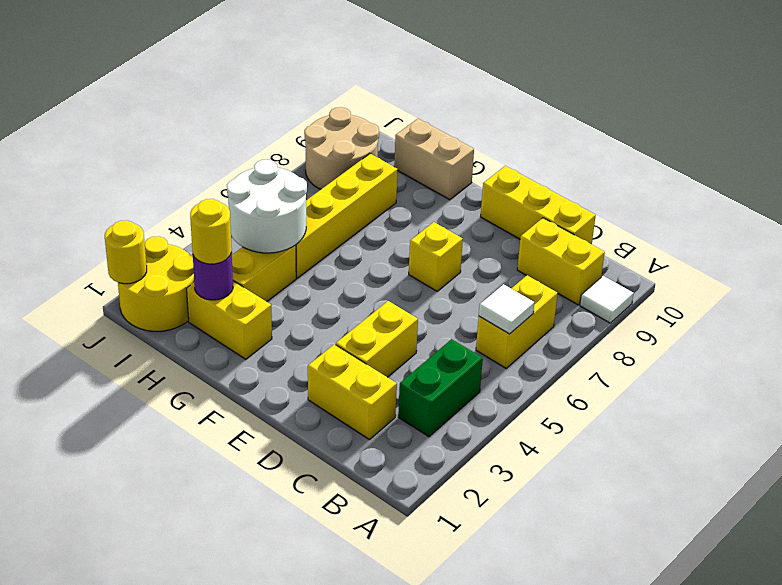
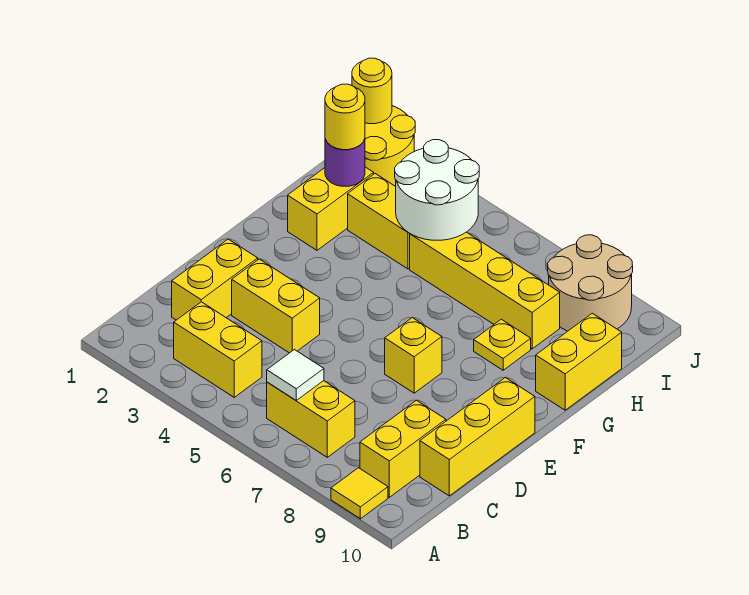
white tile A9 level 1 -> yellow tile A9 level 1
green brick B3:B4 level 1 -> yellow brick B3:B4 level 1
none -> yellow plate G8 level 1
tan brick G10:H10 level 1 -> yellow brick G10:H10 level 1

